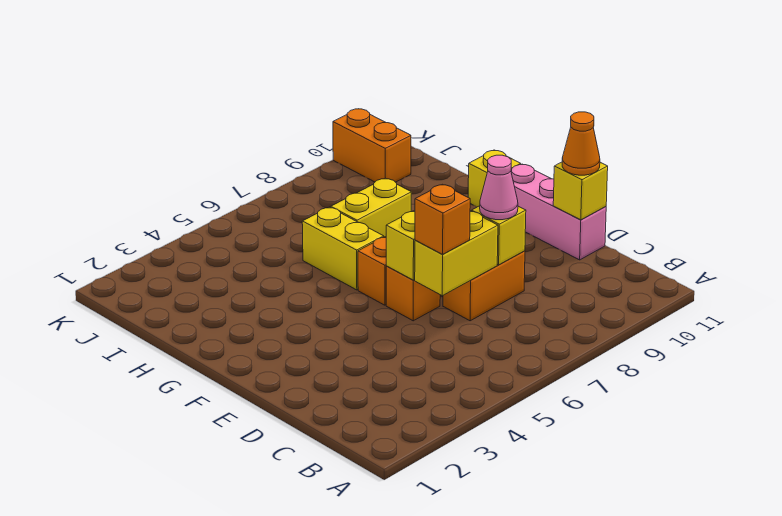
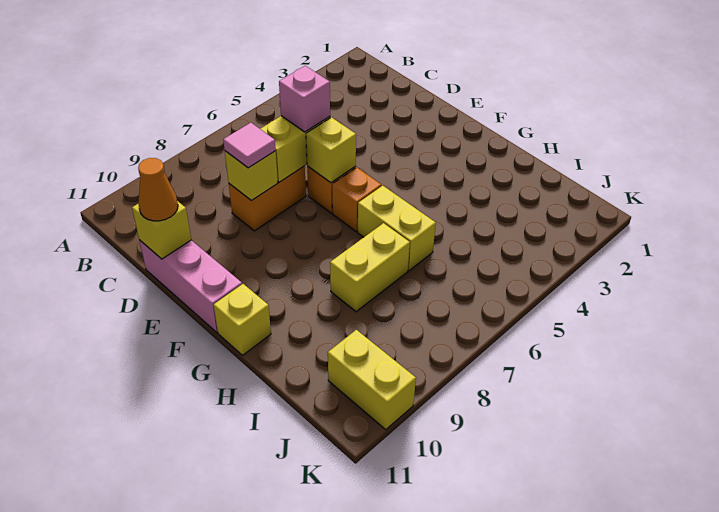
orange brick D6 level 3 -> pink brick D6 level 3
pink cone D8 level 3 -> pink tile D8 level 3
orange brick J10:K10 level 1 -> yellow brick J10:K10 level 1

